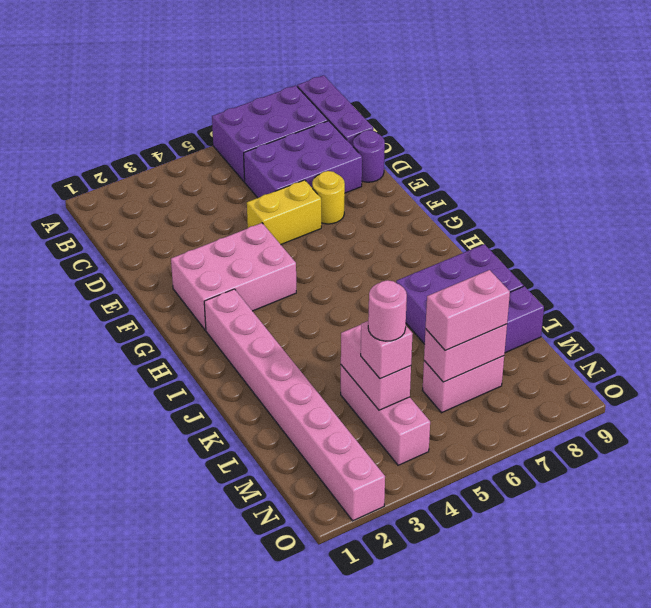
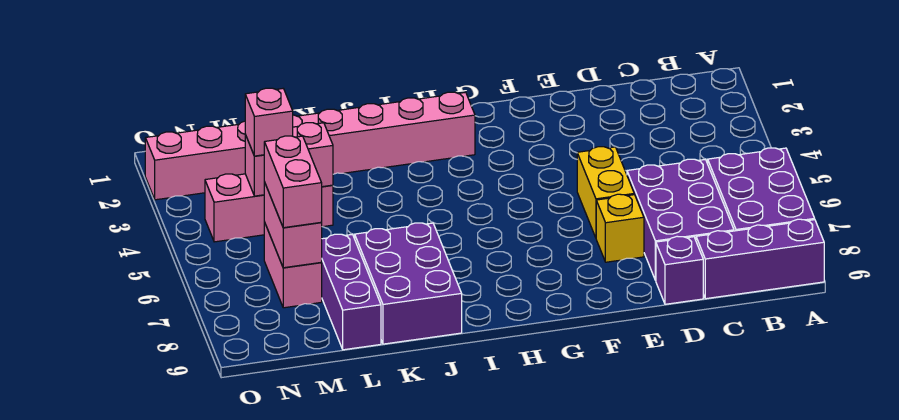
purple round brick D9 level 1 -> purple brick D9 level 1
yellow round brick E7 level 1 -> yellow brick E7 level 1
pink brick F2:G4 level 1 -> none
pink round brick M4 level 4 -> none

